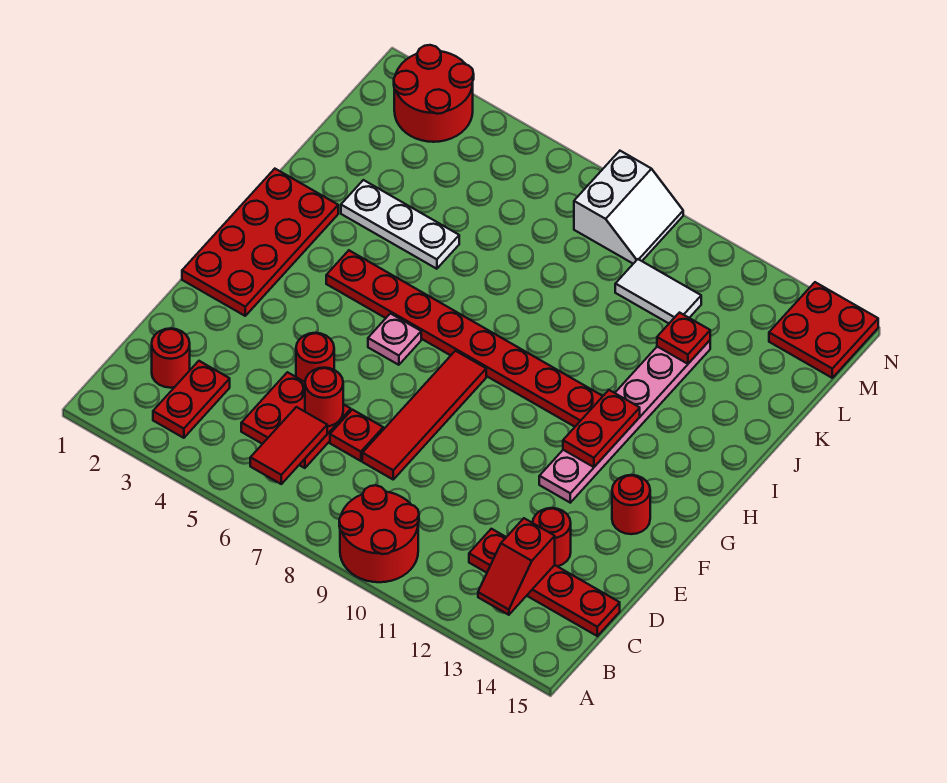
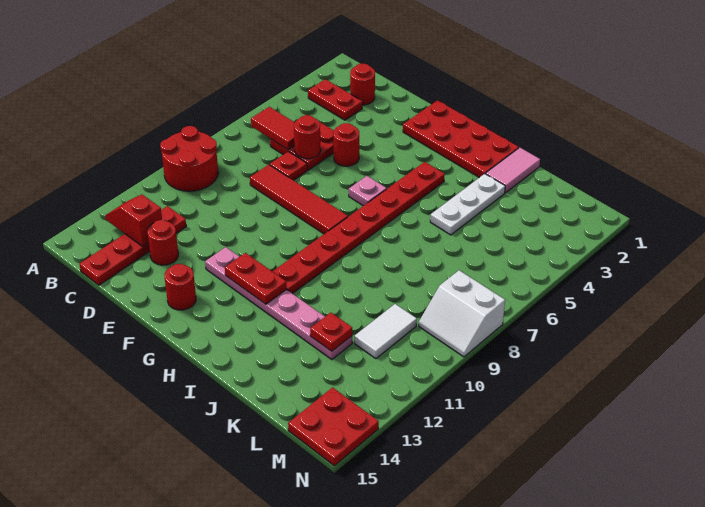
none -> pink tile J1:J2 level 1
red round brick M2:N3 level 1 -> none

